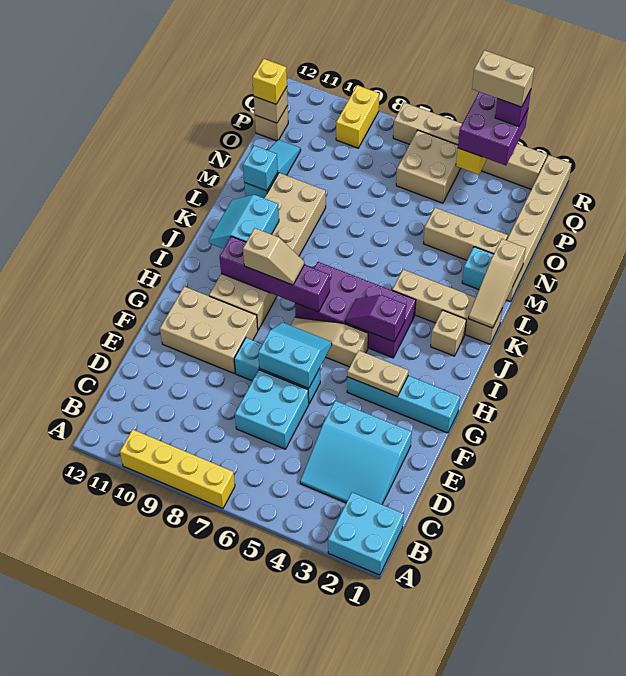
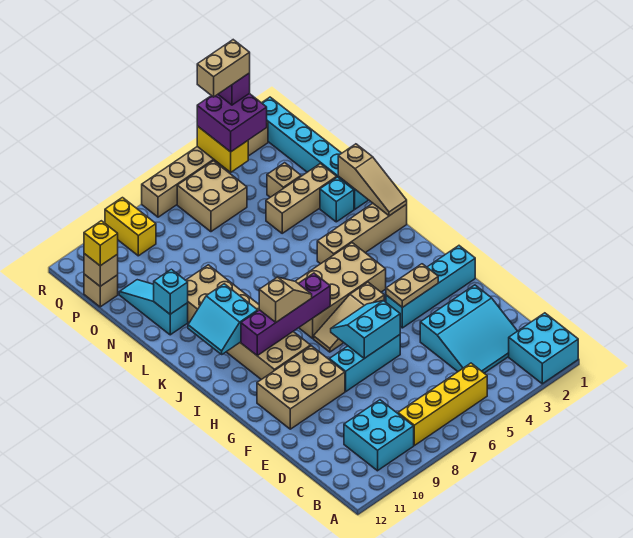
yellow brick A7:A10 level 1 -> yellow brick B5:B8 level 1
cyan brick D6:E7 level 1 -> cyan brick B9:C10 level 1
purple brick I4:J7 level 1 -> tan brick I4:J7 level 1
purple slope I4:I5 level 2 top 4 -> none
tan brick J2 level 1 -> tan brick O3 level 1
tan brick M1:R1 level 1 -> cyan brick M1:R1 level 1

